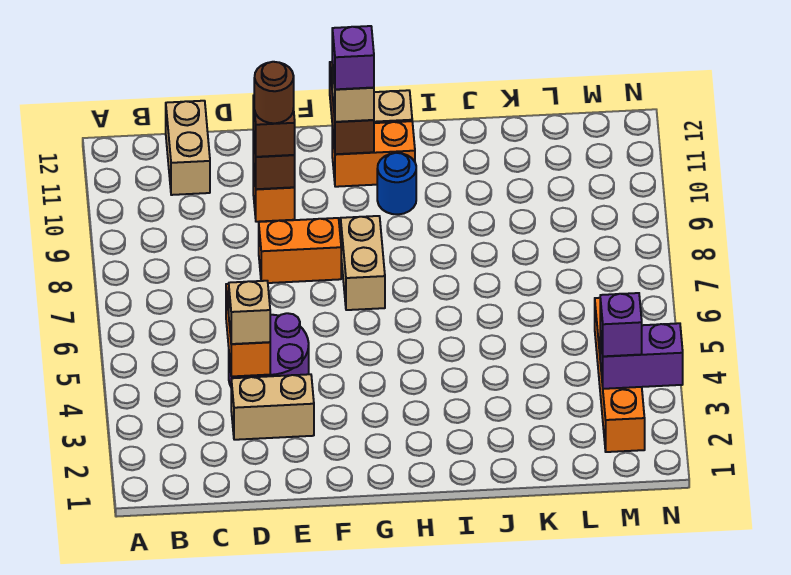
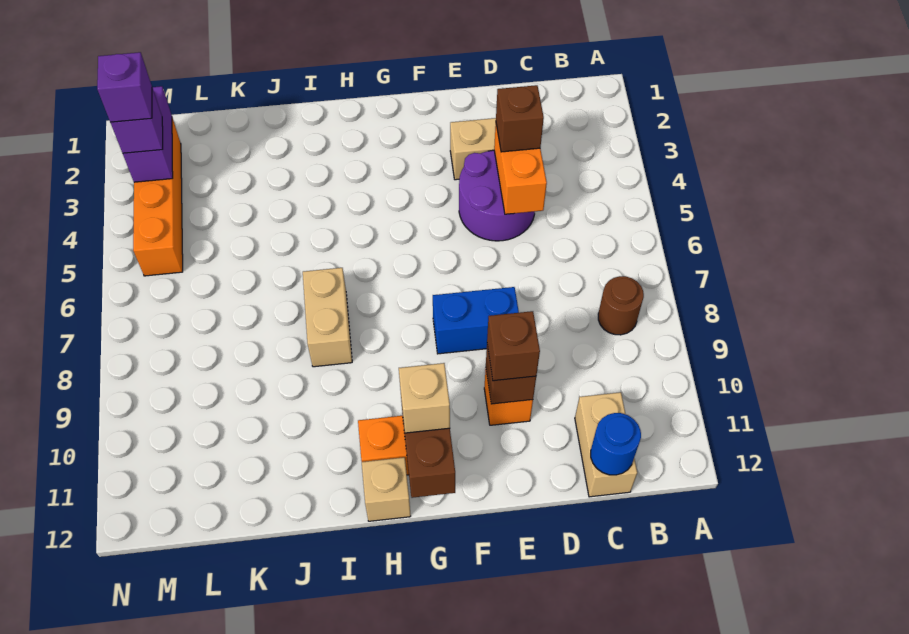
tan brick D4 level 3 -> brown brick D4 level 3
orange brick E8:F8 level 1 -> blue brick E8:F8 level 1
brown round brick E10 level 4 -> brown round brick B8 level 1
tan brick G7:G8 level 1 -> tan brick I7:I8 level 1
purple brick G11 level 4 -> purple brick M3 level 4
blue round brick H10 level 1 -> blue round brick C12 level 2
purple brick M3:N3 level 2 -> purple brick M2:M3 level 2

